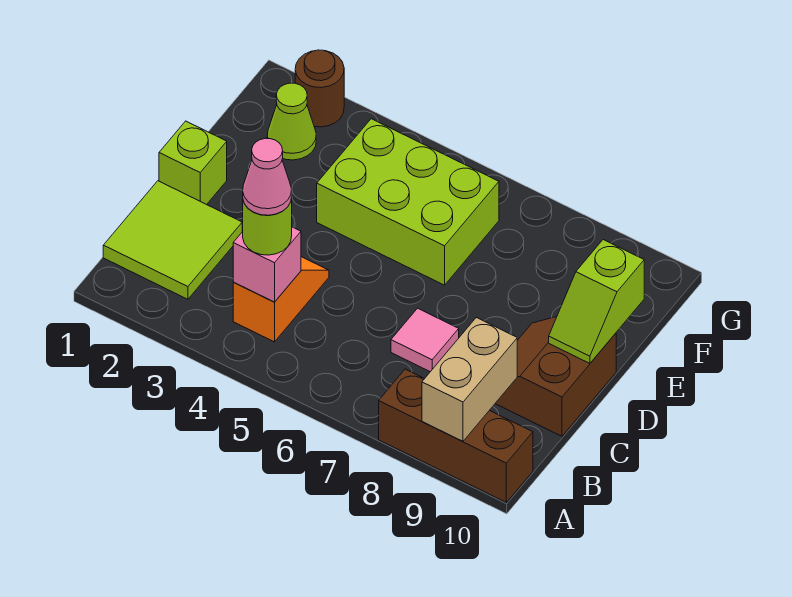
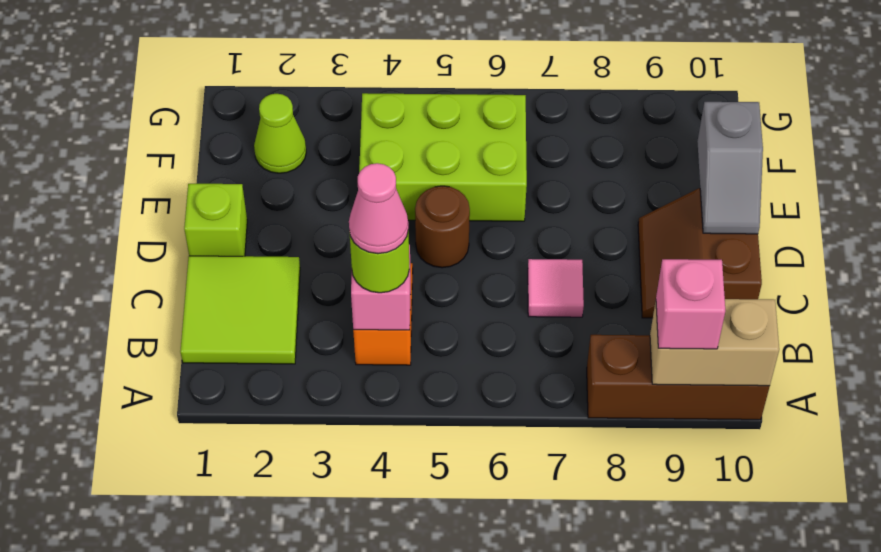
tan brick A9:B9 level 2 -> tan brick A9:A10 level 2
none -> pink brick A9 level 3
lime slope D10:E10 level 2 top E -> grey slope D10:E10 level 2 top E
brown round brick G2 level 1 -> brown round brick D5 level 1

